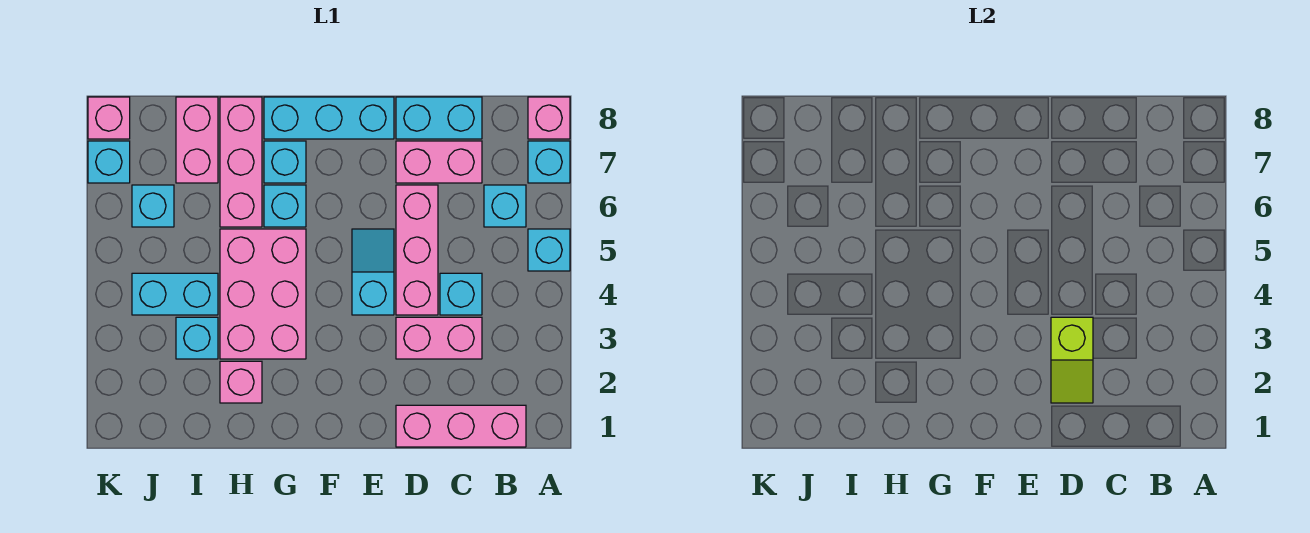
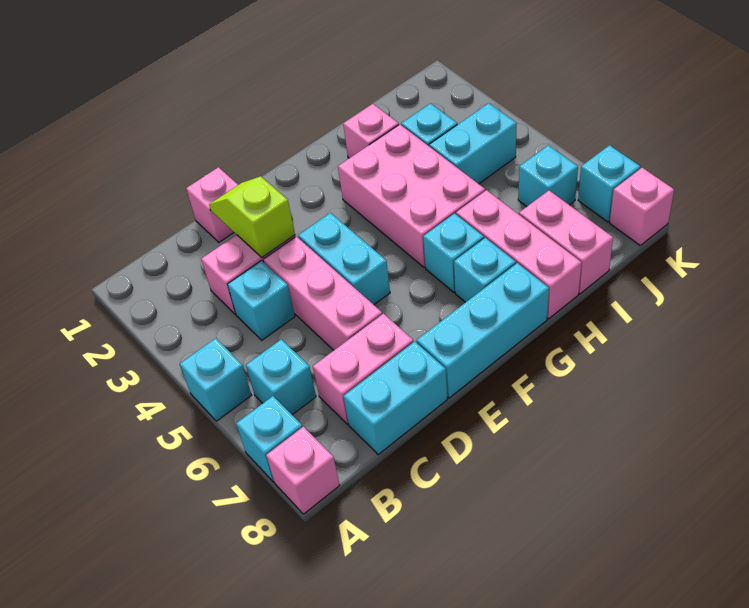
pink brick B1:D1 level 1 -> pink brick D1 level 1
cyan slope E4:E5 level 1 top 4 -> cyan brick E4:E5 level 1

